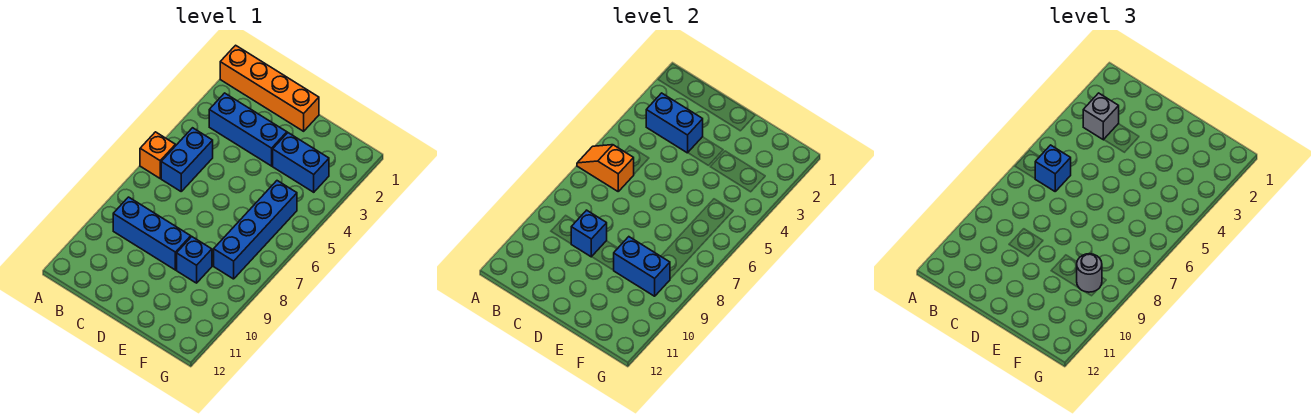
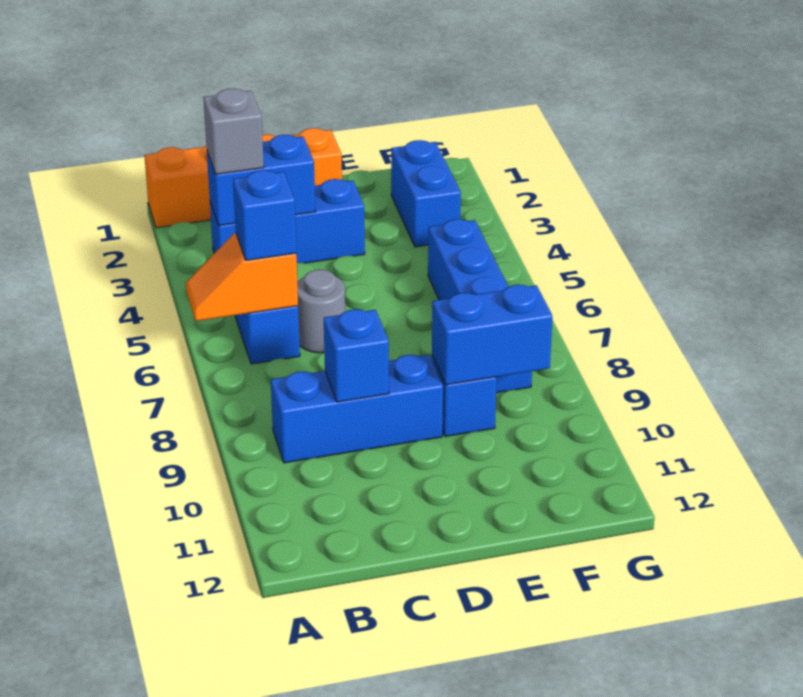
orange brick A6 level 1 -> none
blue brick E3:F3 level 1 -> blue brick F2:F3 level 1
grey round brick F9 level 3 -> grey round brick C6 level 1

